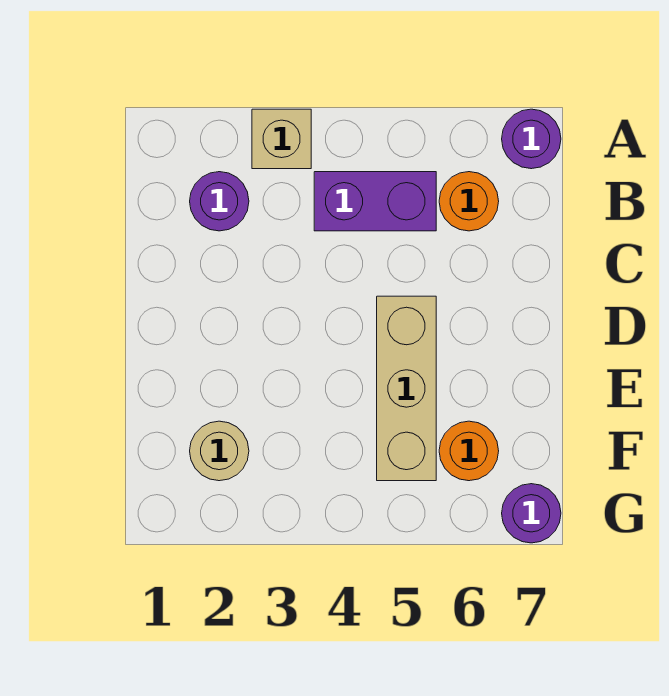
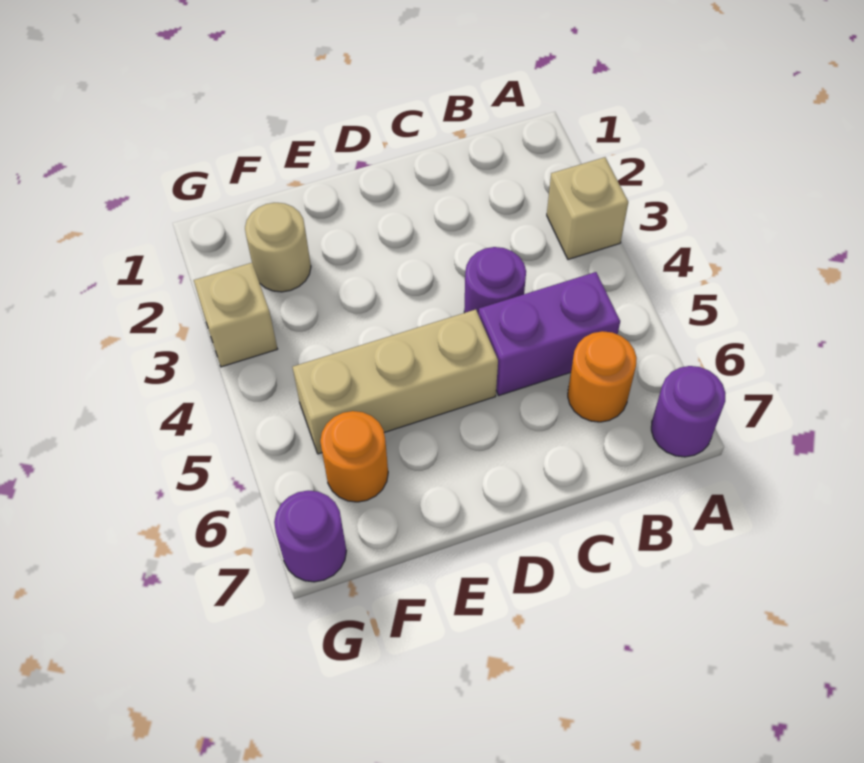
purple round brick B2 level 1 -> purple round brick C4 level 1
purple brick B4:B5 level 1 -> purple brick B5:C5 level 1
none -> tan brick G3 level 1

